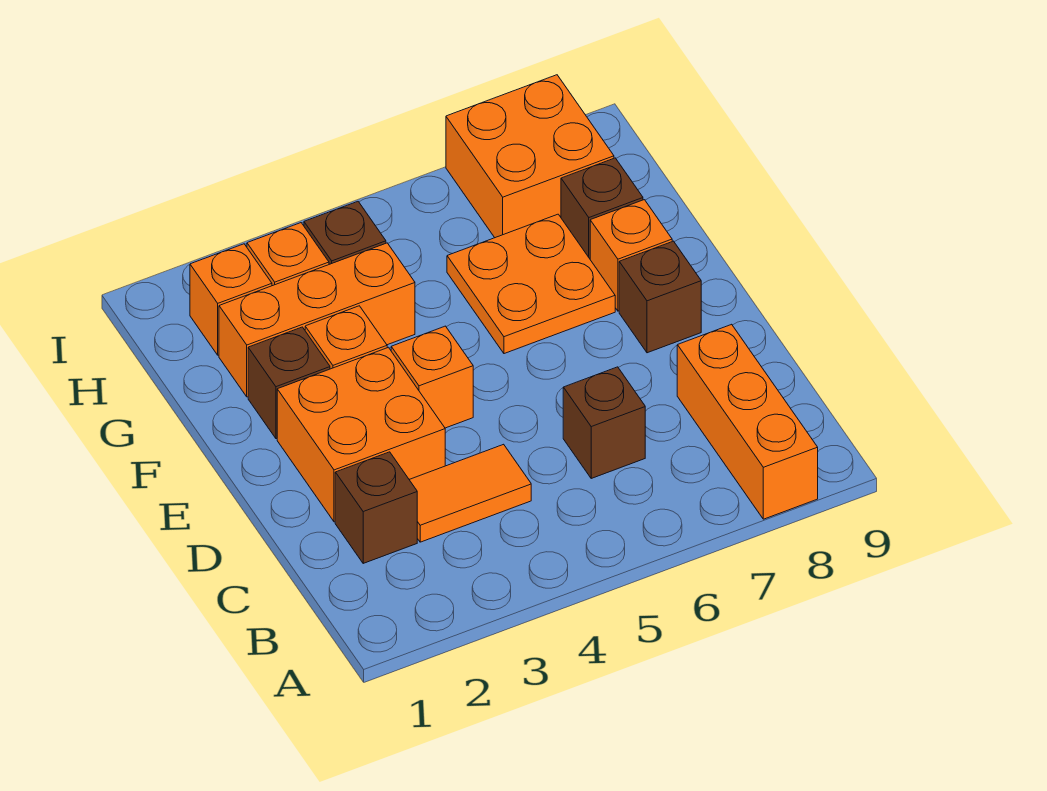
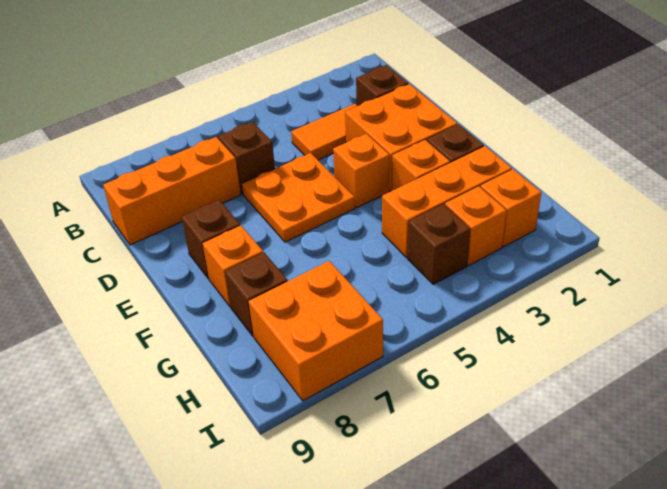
orange brick A8:C8 level 1 -> orange brick C7:C9 level 1
orange plate F6:G7 level 1 -> orange plate D5:E6 level 1

